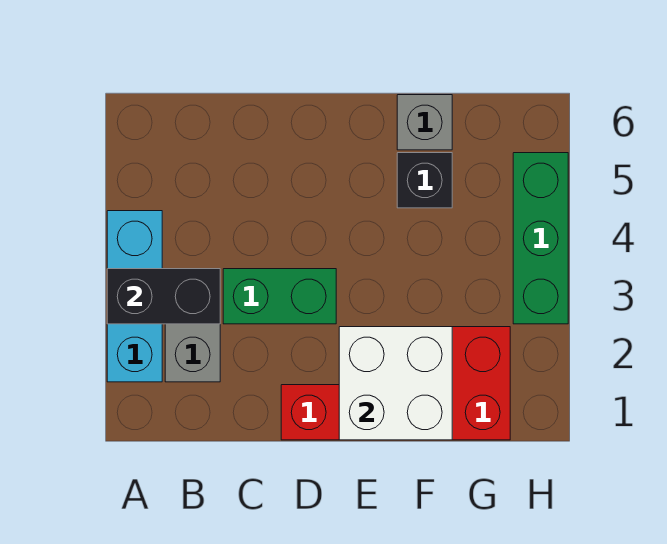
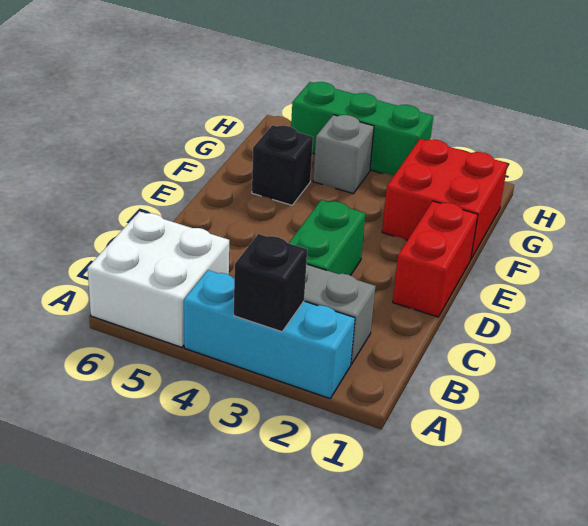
black brick A3:B3 level 2 -> black brick A3 level 2
white brick E1:F2 level 2 -> white brick A5:B6 level 1
grey brick F6 level 1 -> grey brick G4 level 1

